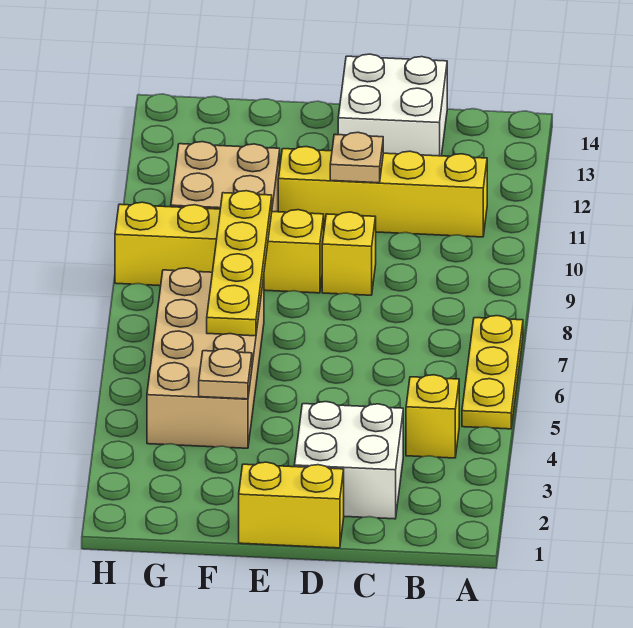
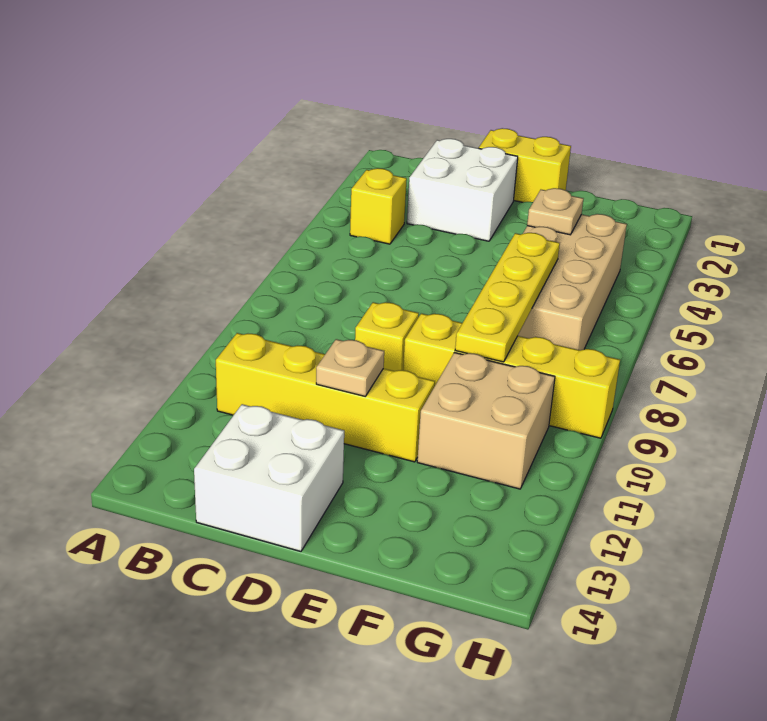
yellow plate A5:A7 level 1 -> none

